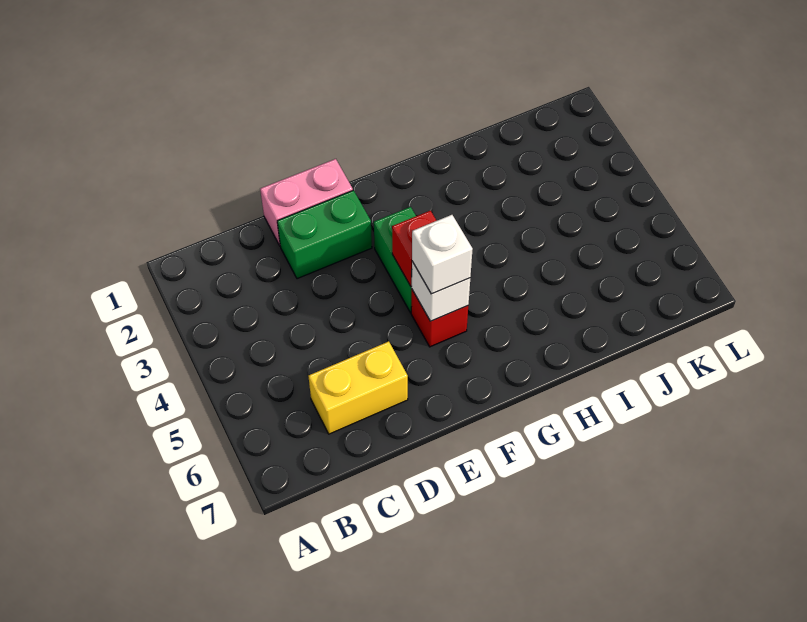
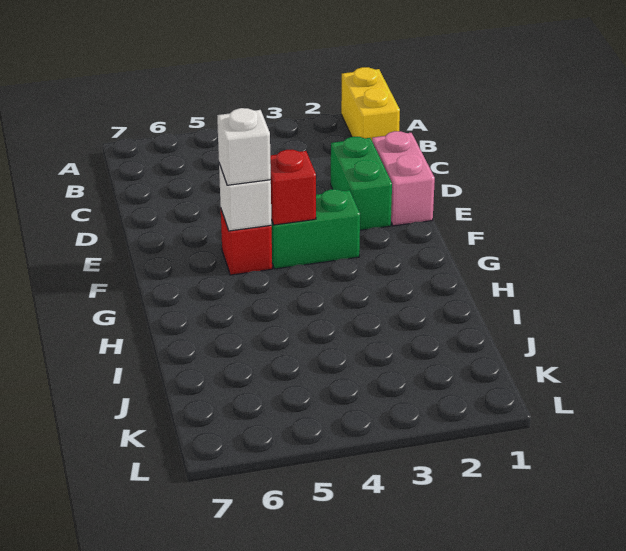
yellow brick C6:D6 level 1 -> yellow brick A1:B1 level 1

